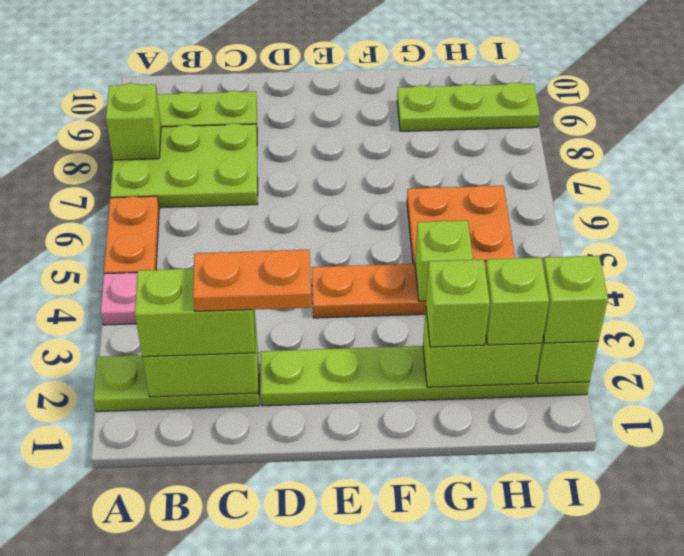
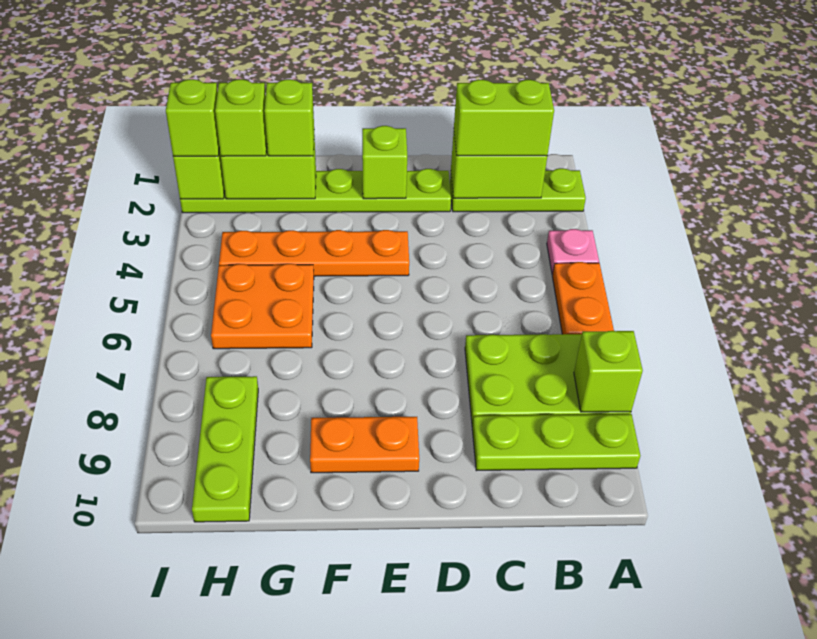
orange plate C2:D2 level 4 -> orange plate E9:F9 level 1
lime brick G4 level 2 -> lime brick E2 level 2
lime plate G9:I9 level 1 -> lime plate H8:H10 level 1

